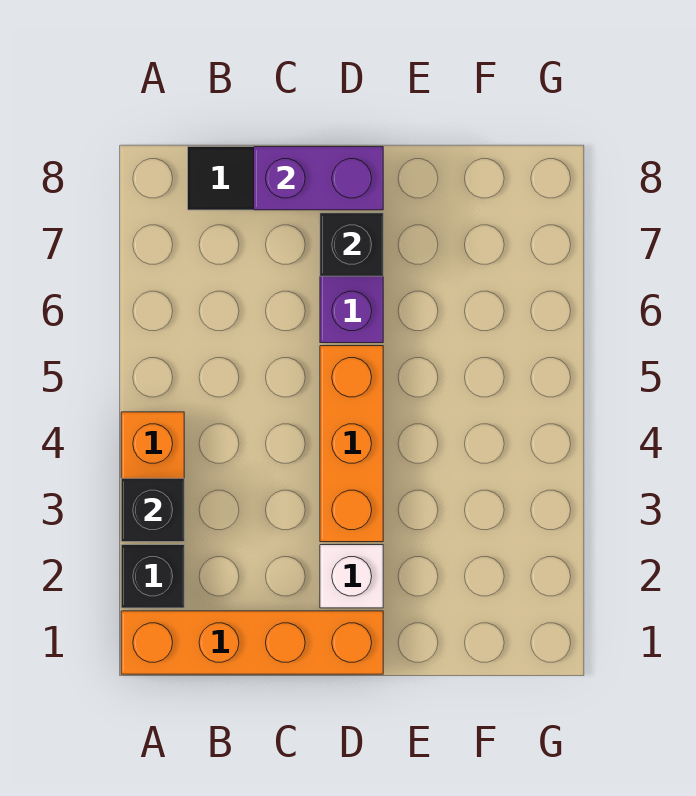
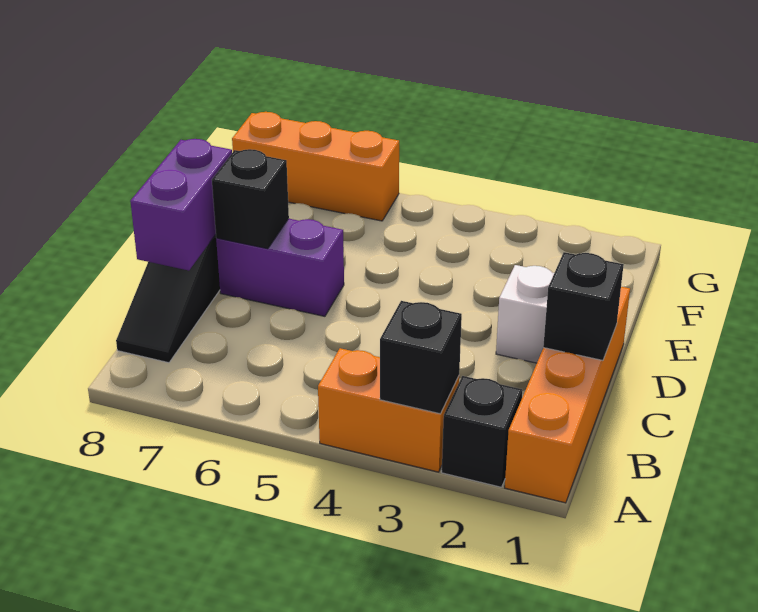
none -> black brick C1 level 2
orange brick D3:D5 level 1 -> orange brick G6:G8 level 1

